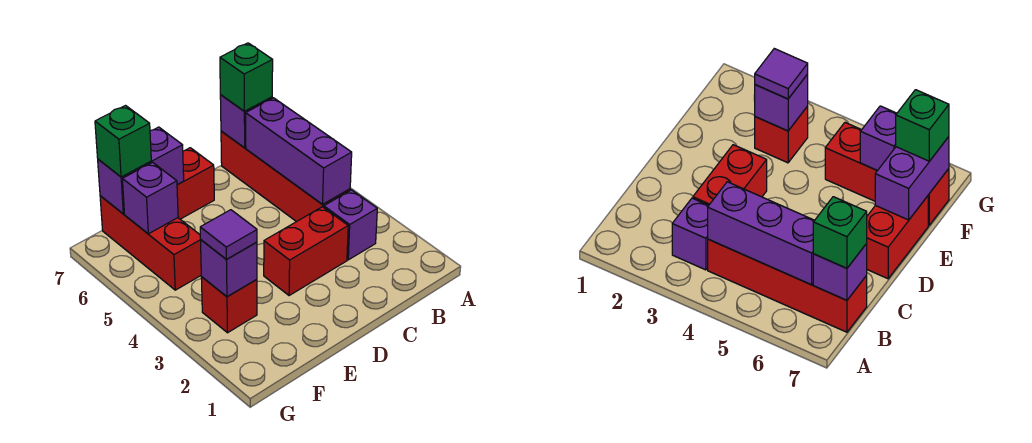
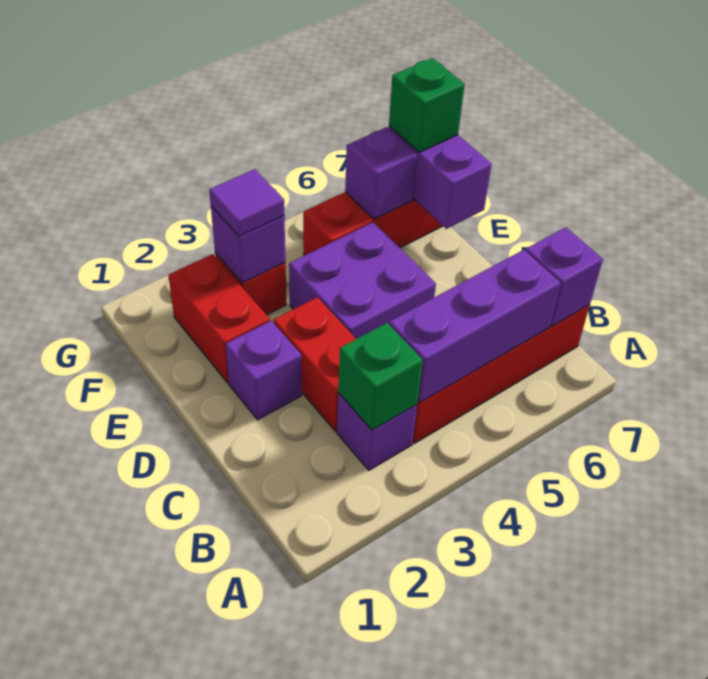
green brick B7 level 3 -> green brick B3 level 2
none -> purple brick D2 level 1
none -> purple brick D4:E5 level 1
red brick D7:E7 level 1 -> red brick E2:F2 level 1

